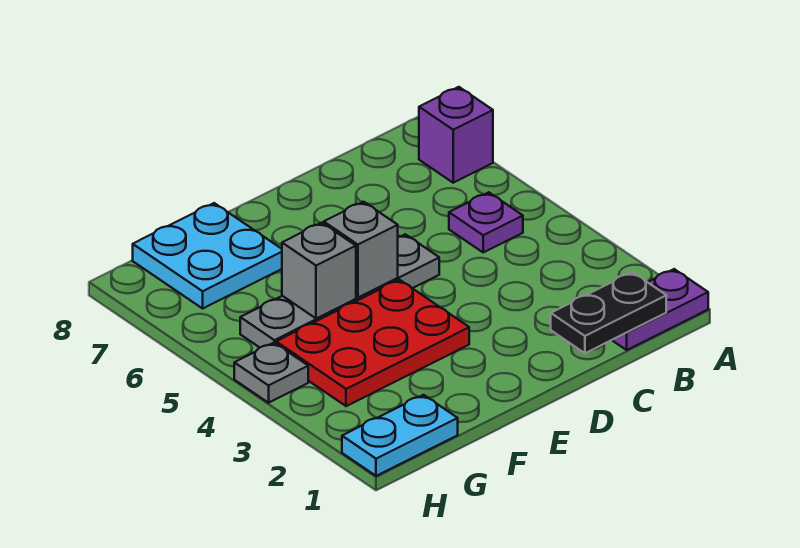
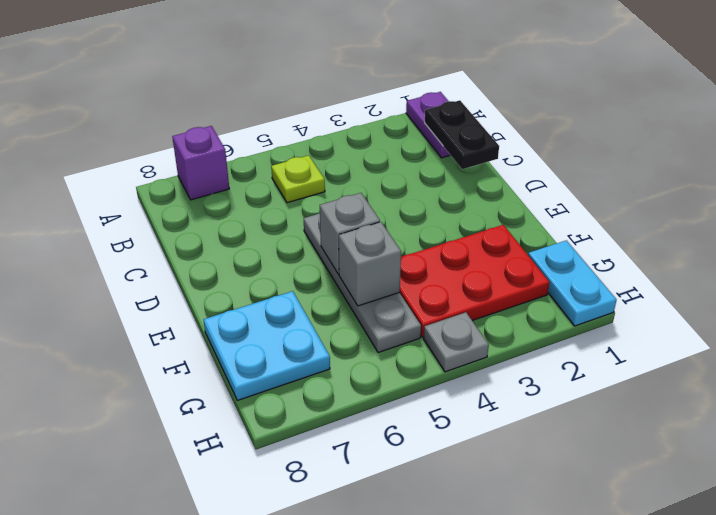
purple plate B5 level 1 -> lime plate B5 level 1
red plate E3:G4 level 1 -> red plate F2:G4 level 1

